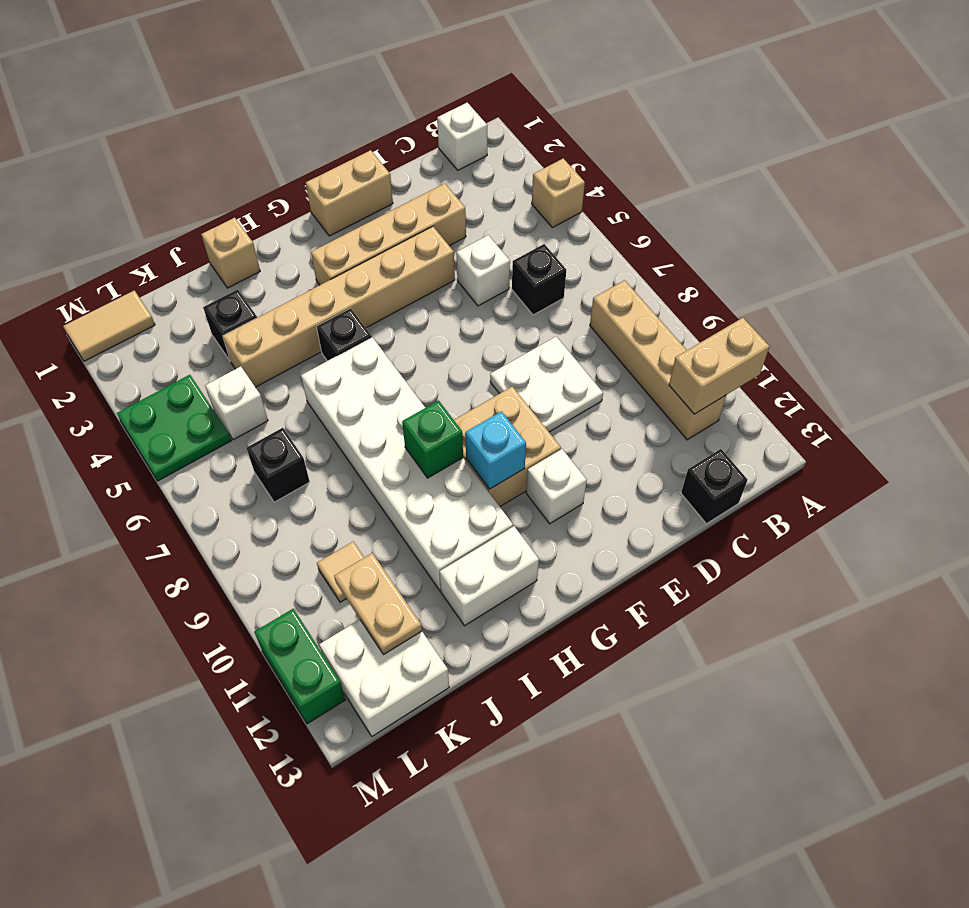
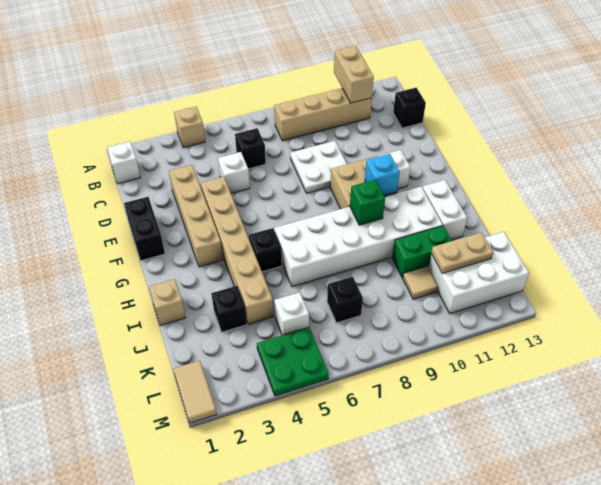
tan brick E1:F1 level 1 -> black brick E1:F1 level 1
white brick K12:L13 level 1 -> white brick K11:L13 level 1
green brick M11:M12 level 1 -> green brick J10:J11 level 1

